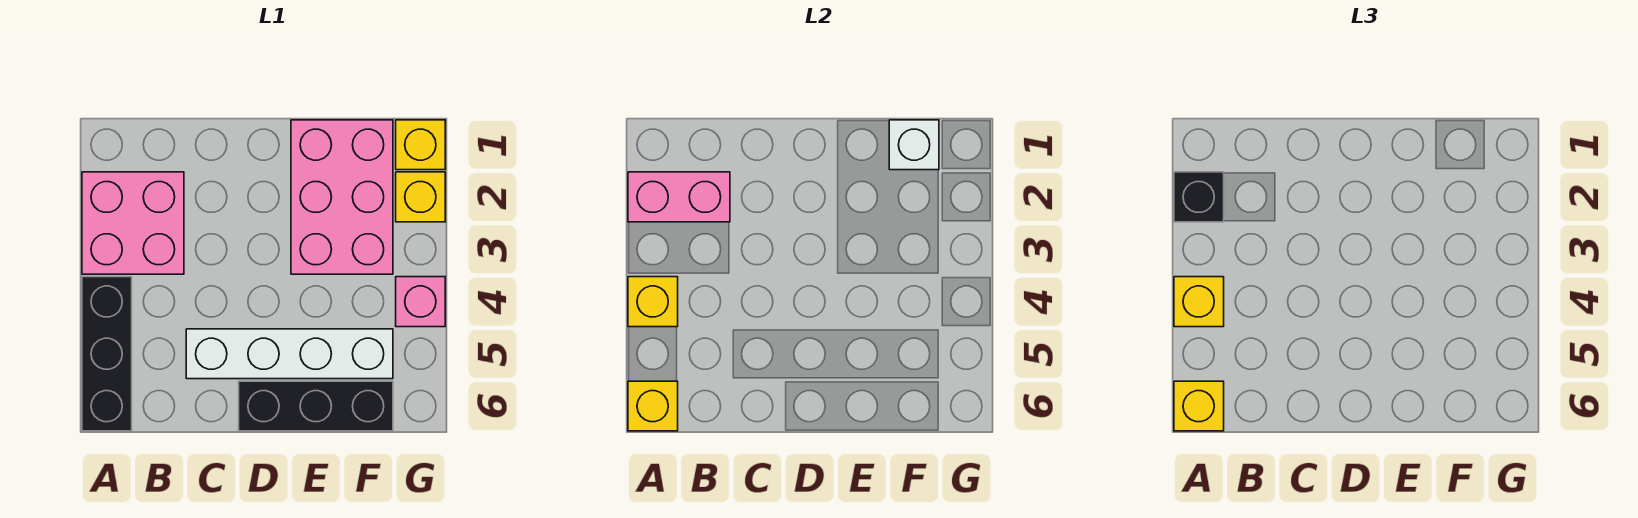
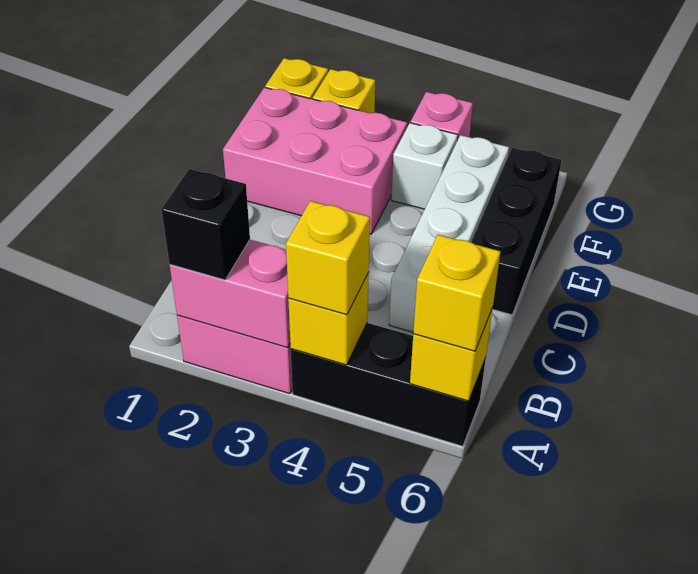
pink brick A2:B2 level 2 -> pink brick A2:A3 level 2
white brick F1 level 2 -> white brick F4 level 1

